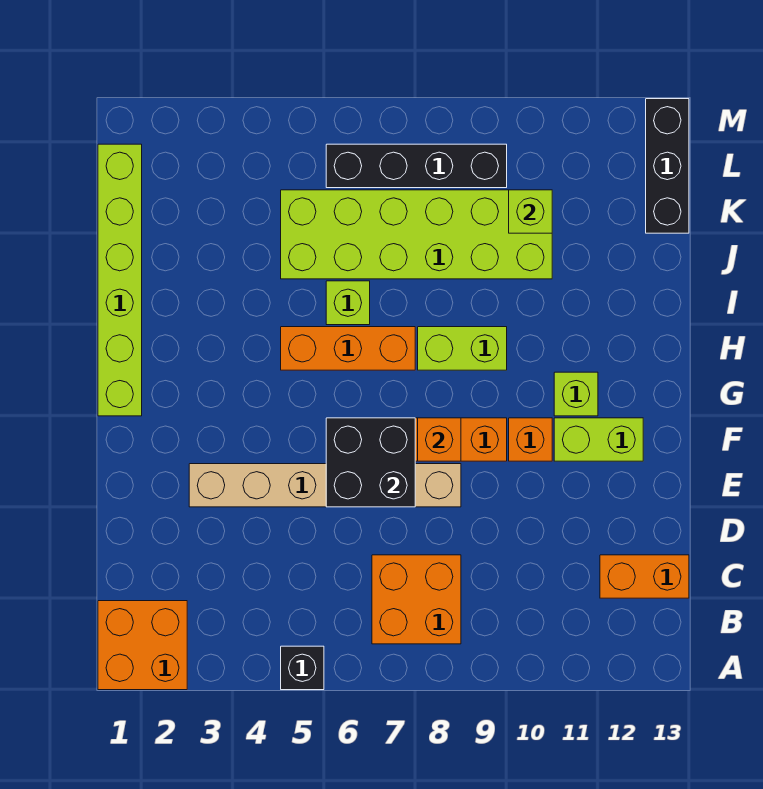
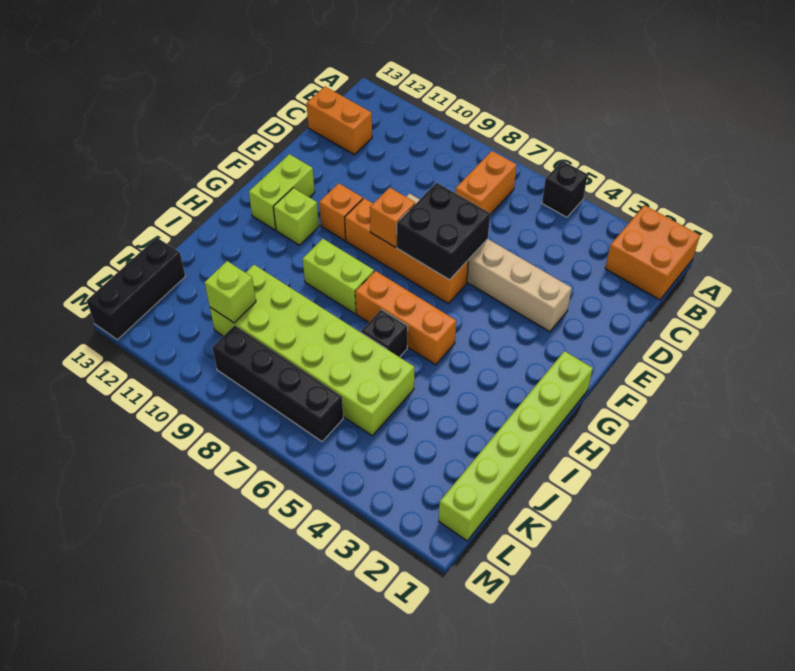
orange brick B7:C8 level 1 -> orange brick B7:C7 level 1
lime brick F11:F12 level 1 -> lime brick F12:G12 level 1
lime brick I6 level 1 -> black brick I6 level 1

